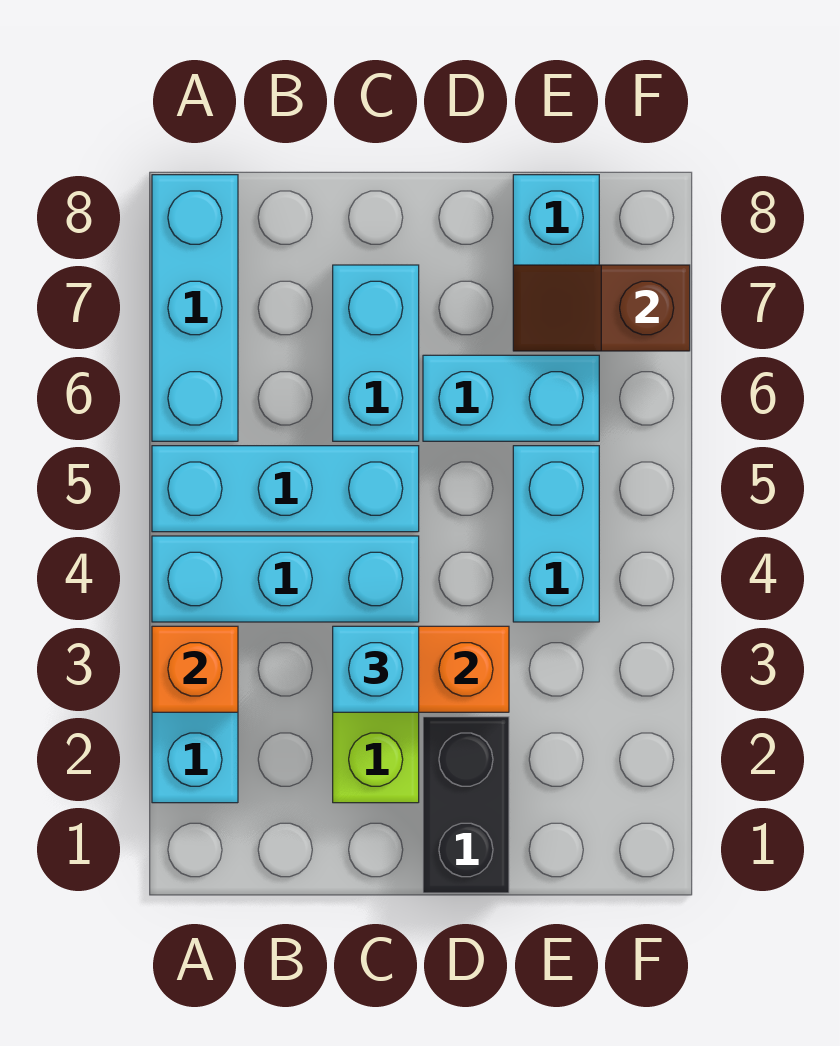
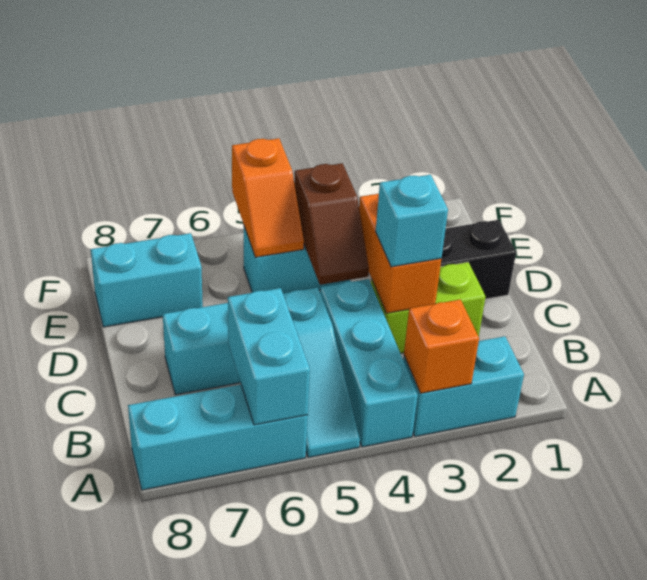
cyan brick A5:C5 level 1 -> cyan slope A5:C5 level 1 top C
cyan brick D6:E6 level 1 -> cyan brick A6:B6 level 2
none -> orange slope E5:F5 level 2 top F
brown slope E7:F7 level 2 top F -> brown slope D4:E4 level 2 top E

